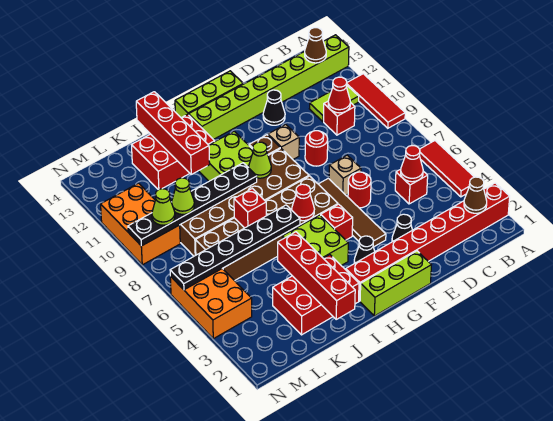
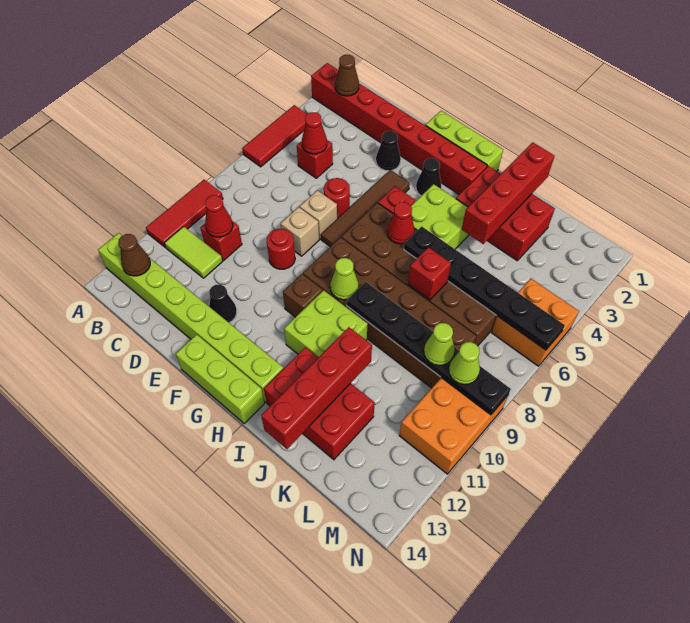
tan brick F10 level 1 -> tan brick E8 level 1
orange brick M4:N6 level 1 -> orange brick M5:N6 level 1

